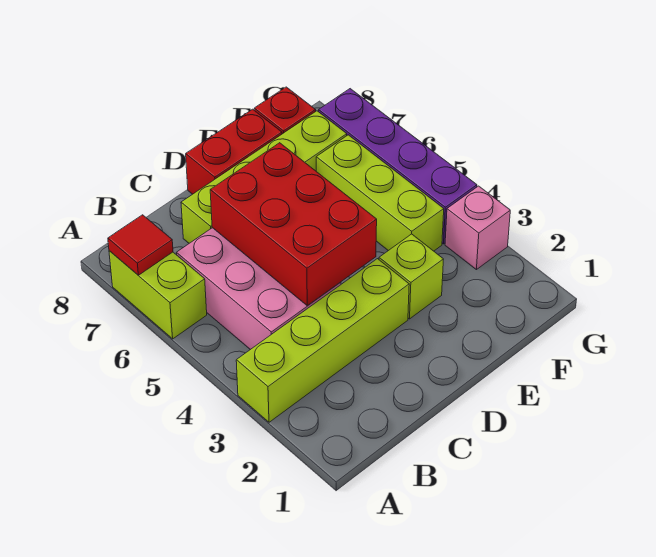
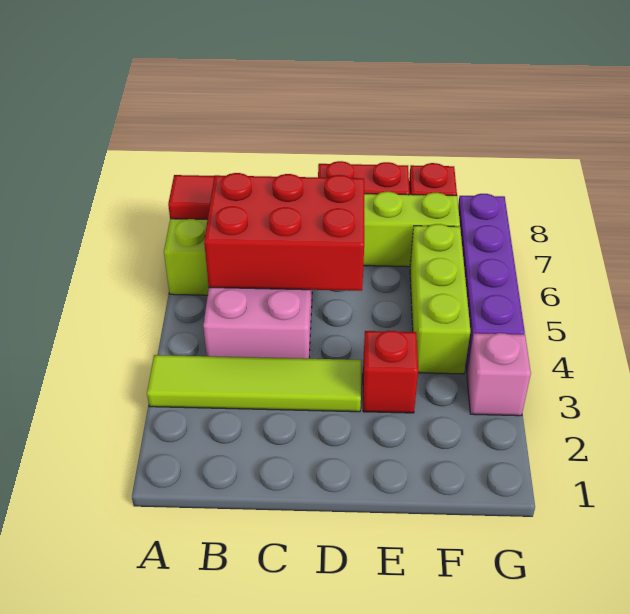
lime brick A3:D3 level 1 -> lime tile A3:D3 level 1
red brick C4:D6 level 2 -> red brick B5:D6 level 2
lime brick E3 level 1 -> red brick E3 level 1

